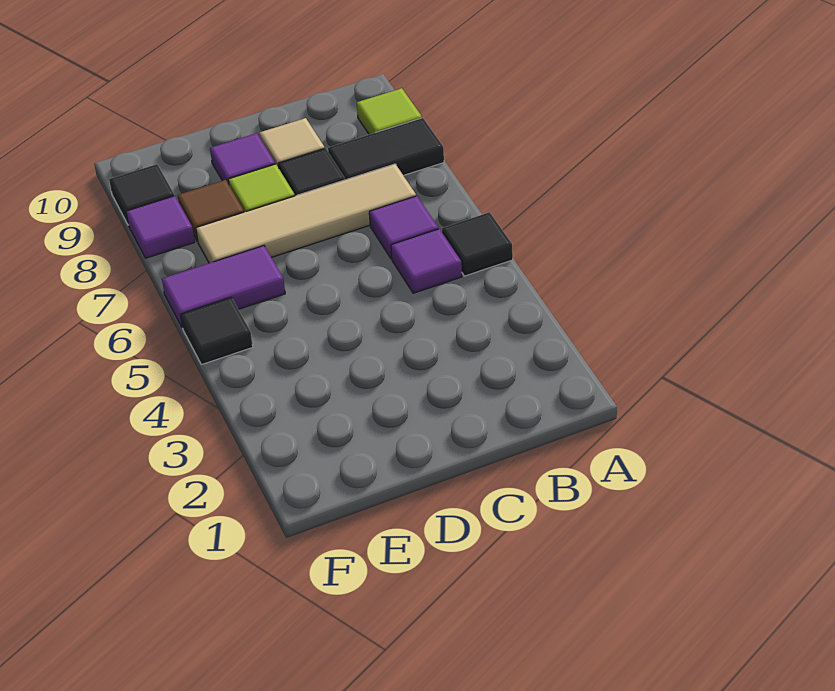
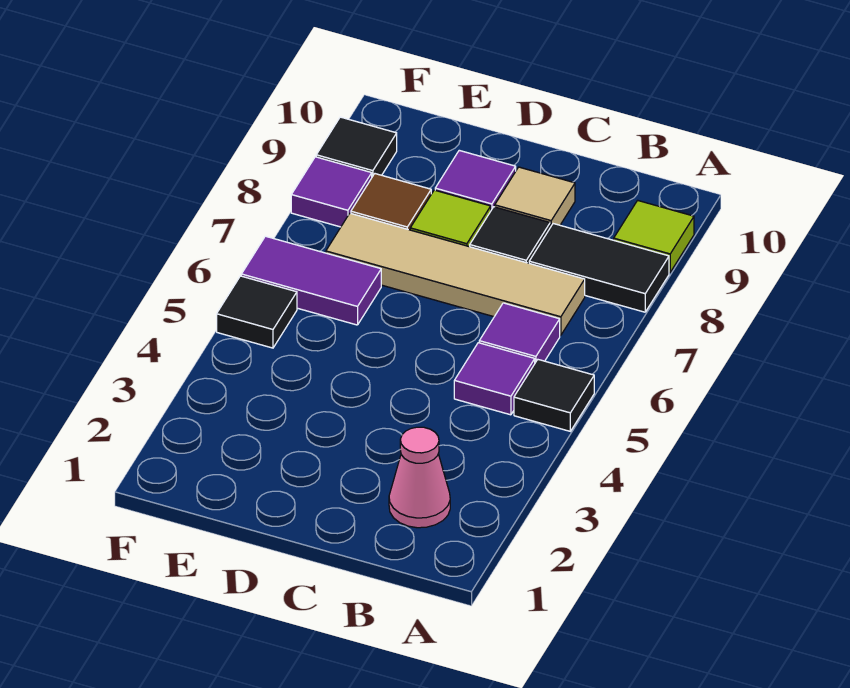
none -> pink cone B2 level 1

